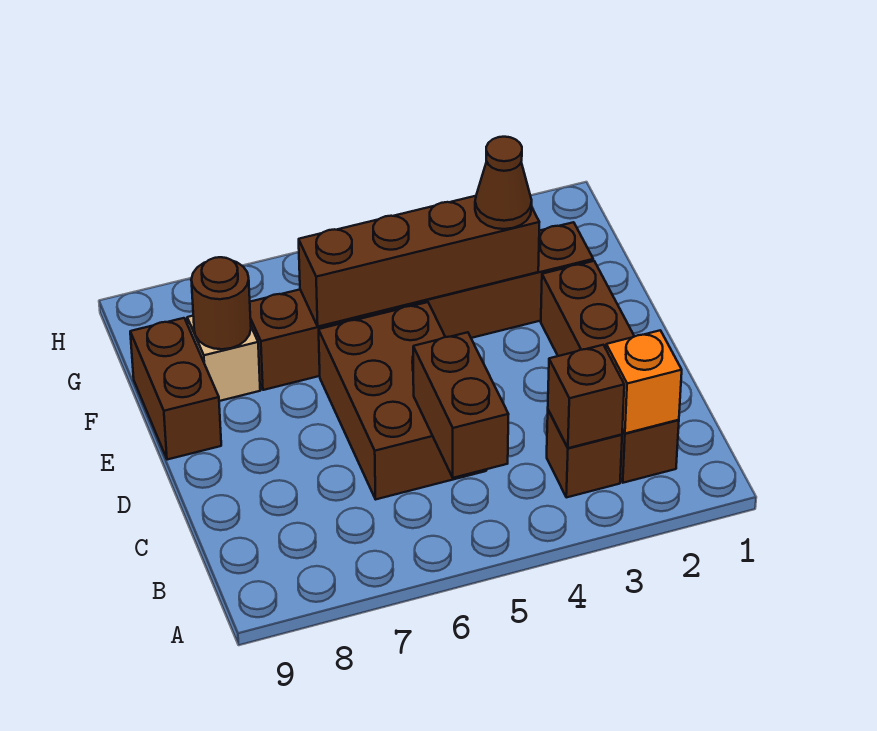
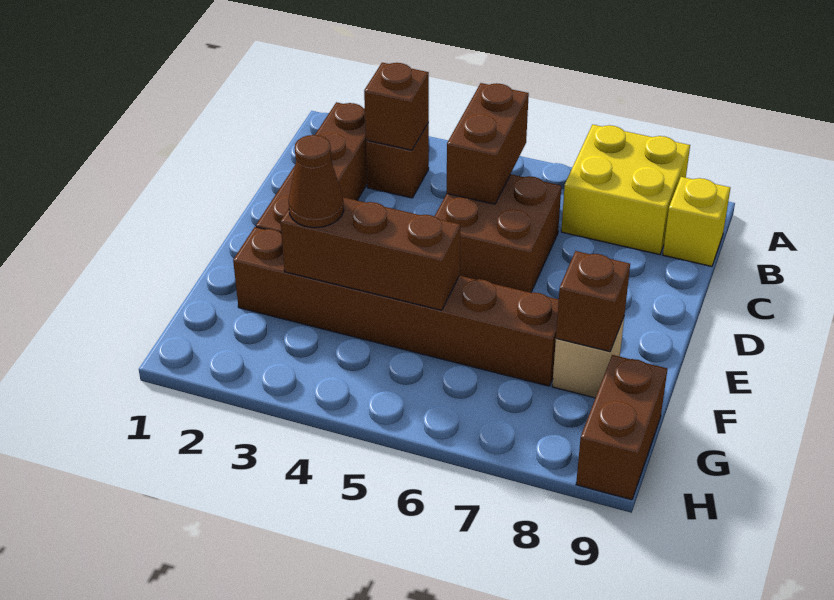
none -> yellow brick A7:B8 level 1
orange brick B2 level 2 -> none
none -> yellow brick B9 level 1
brown brick C5:E6 level 1 -> brown brick C5:D6 level 1
brown brick E9:F9 level 1 -> brown brick G9:H9 level 1
brown brick F3:F6 level 2 -> brown brick F3:F5 level 2
brown round brick F8 level 2 -> brown brick F8 level 2

